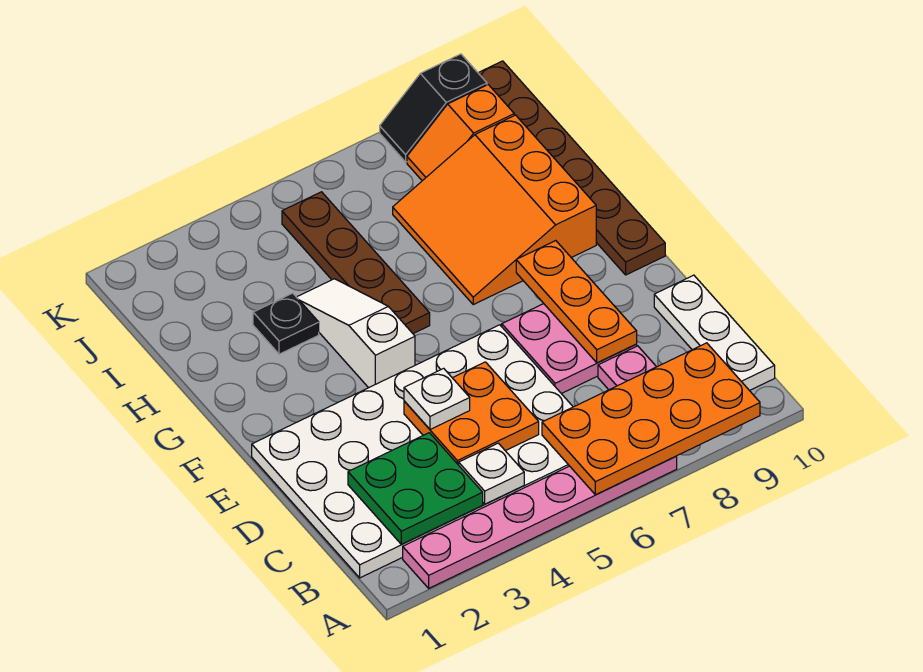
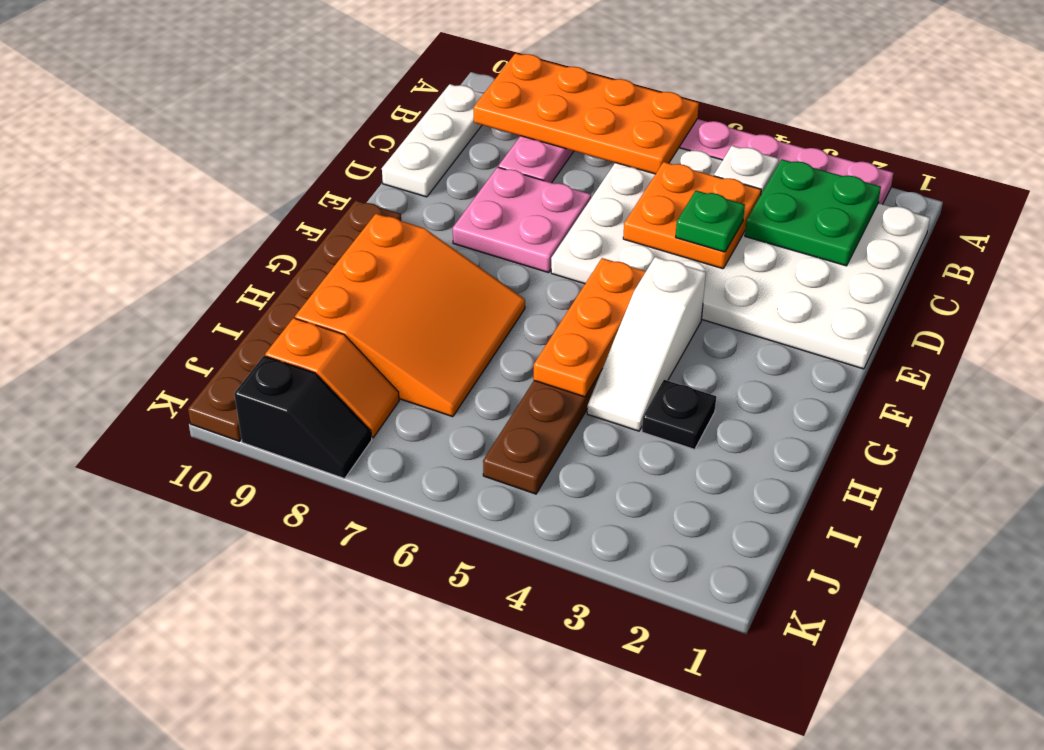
white plate D4 level 3 -> green plate D4 level 3
orange plate D8:F8 level 2 -> orange plate F5:H5 level 2

